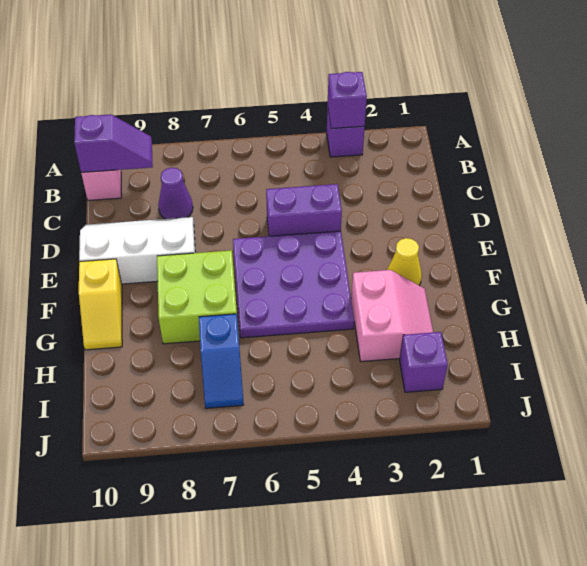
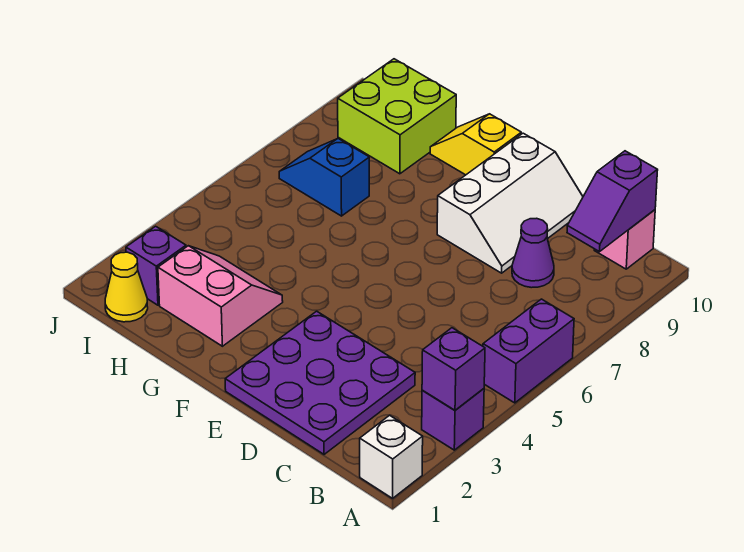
none -> white brick A1 level 1
purple brick D4:D5 level 1 -> purple brick A5:A6 level 1
purple plate E4:G6 level 1 -> purple plate C1:E3 level 1
yellow cone F2 level 1 -> yellow cone I1 level 1
lime brick F7:G8 level 1 -> lime brick H9:I10 level 1
pink slope G2:H3 level 1 top 3 -> pink slope G2:H3 level 1 top 2

